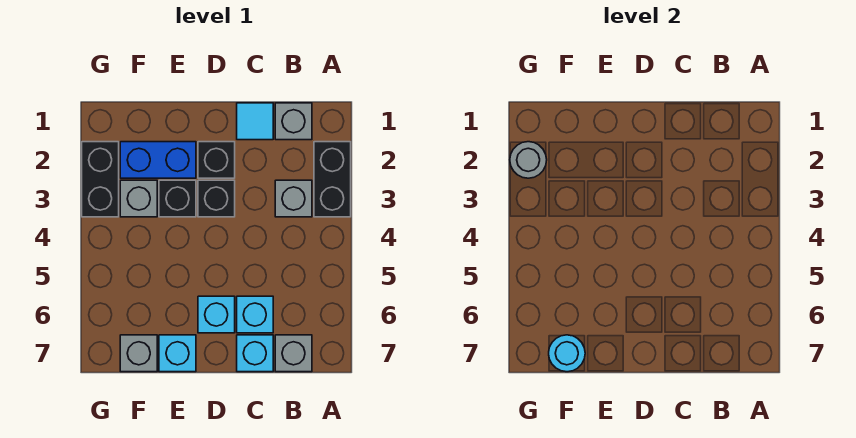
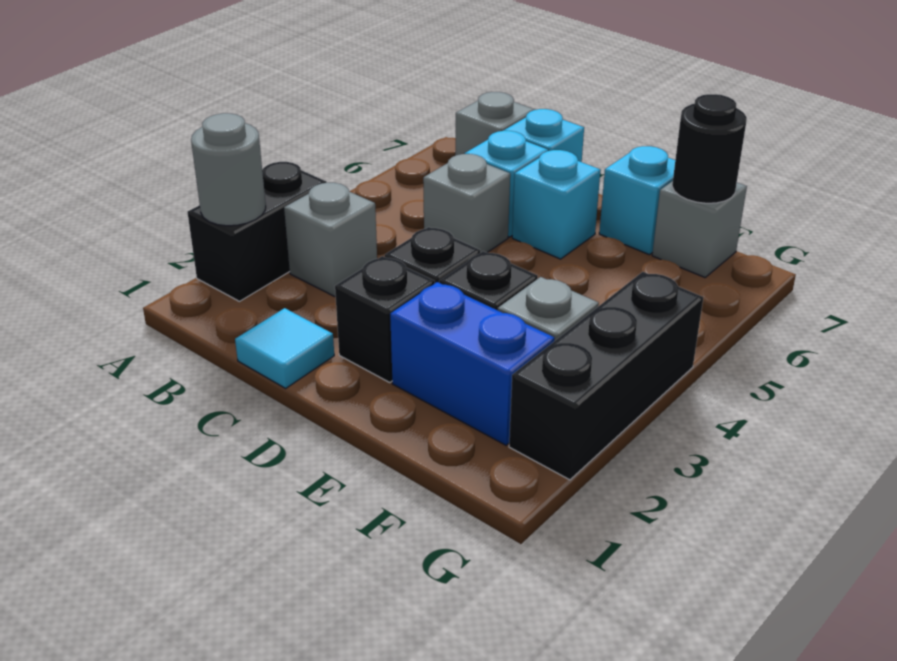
grey brick B1 level 1 -> grey brick C5 level 1
cyan round brick F7 level 2 -> black round brick F7 level 2
black brick G2:G3 level 1 -> black brick G2:G4 level 1
grey round brick G2 level 2 -> grey round brick A2 level 2

